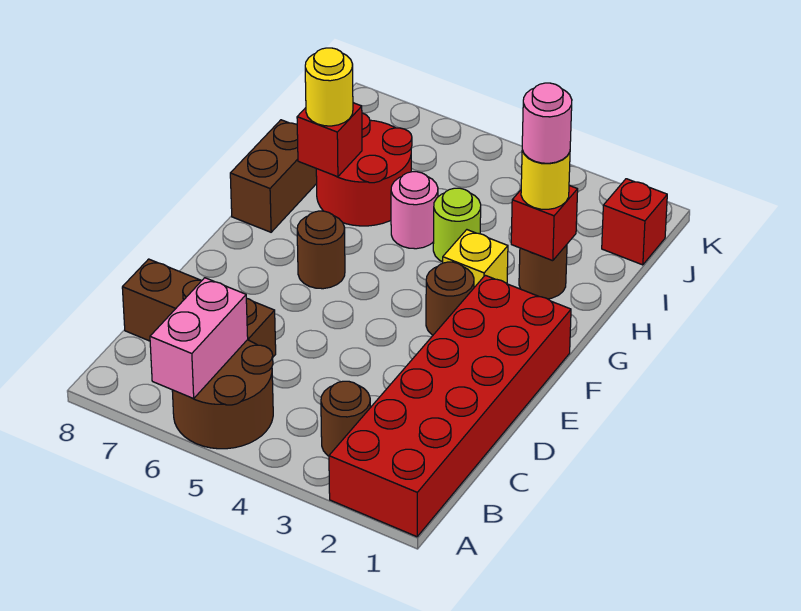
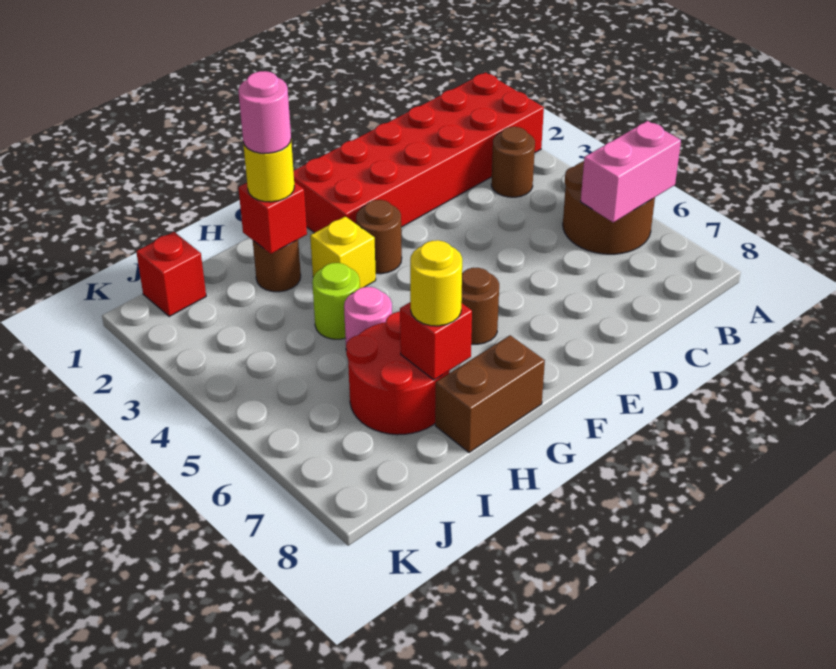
brown brick C6:C8 level 1 -> none

